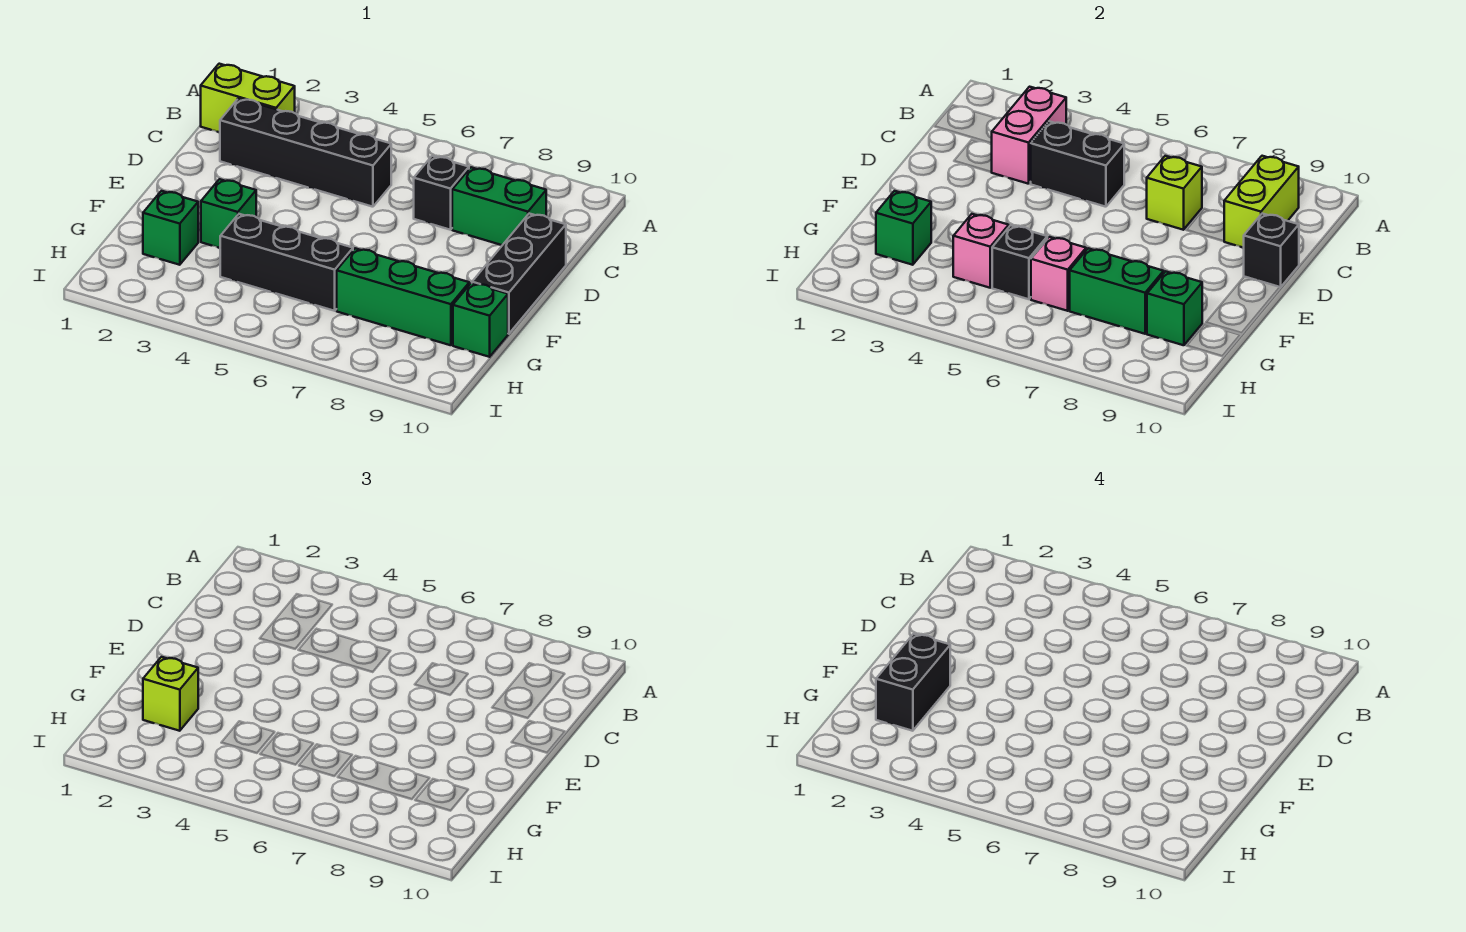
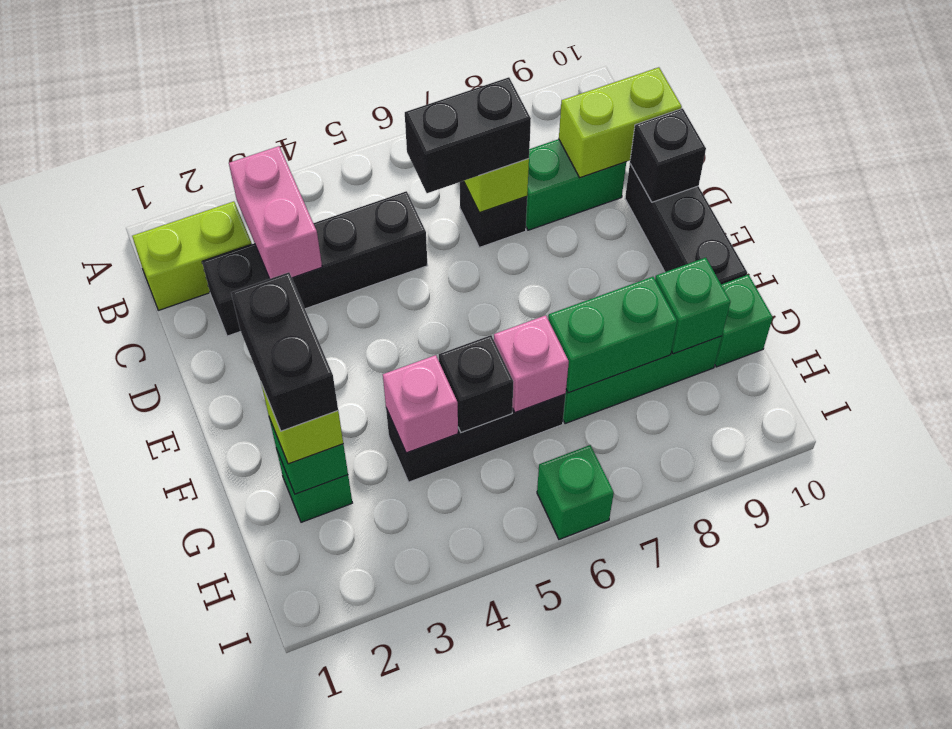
lime brick B9:C9 level 2 -> lime brick C9:C10 level 2
black brick C4:C5 level 2 -> black brick C6:C7 level 3
green brick F3 level 1 -> green brick I6 level 1

